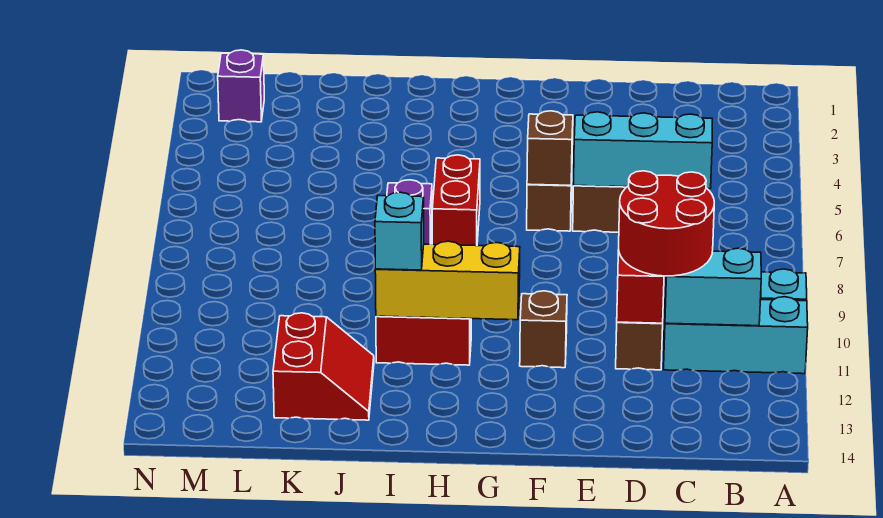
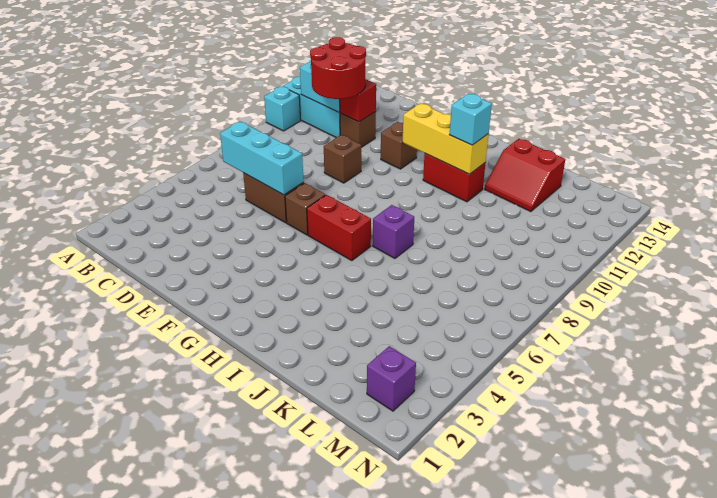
brown brick F6 level 2 -> brown brick E9 level 1
red brick H6:H7 level 1 -> red brick G6:H6 level 1
red slope J12:K13 level 1 top K -> red slope J12:K13 level 1 top 13

